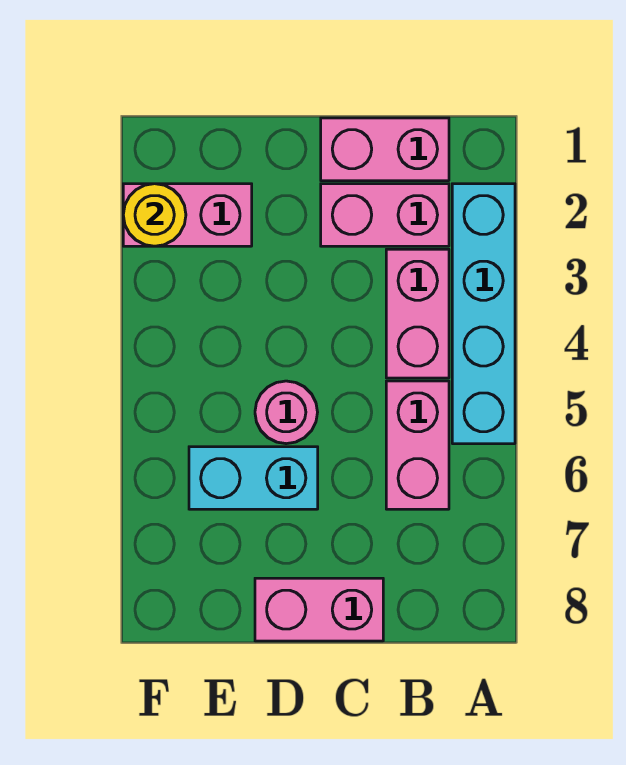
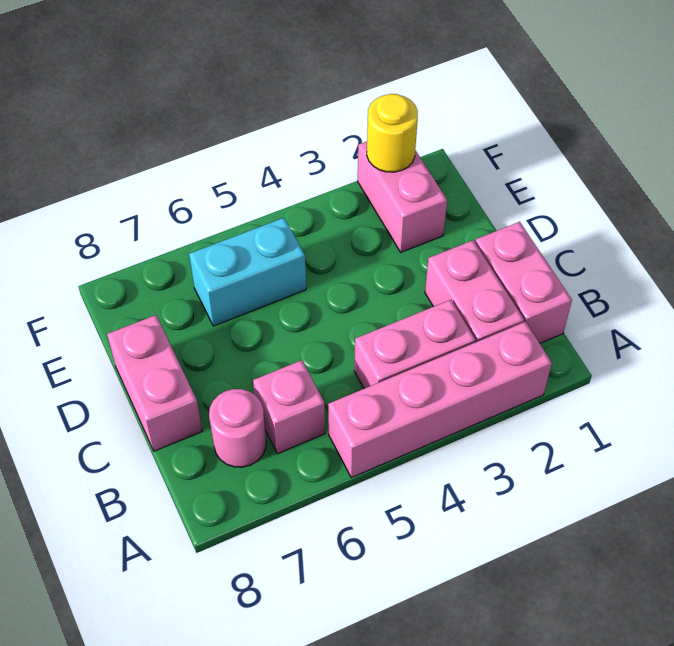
cyan brick A2:A5 level 1 -> pink brick A2:A5 level 1
pink brick B5:B6 level 1 -> pink brick B6 level 1
pink round brick D5 level 1 -> pink round brick B7 level 1
cyan brick D6:E6 level 1 -> cyan brick E5:E6 level 1

